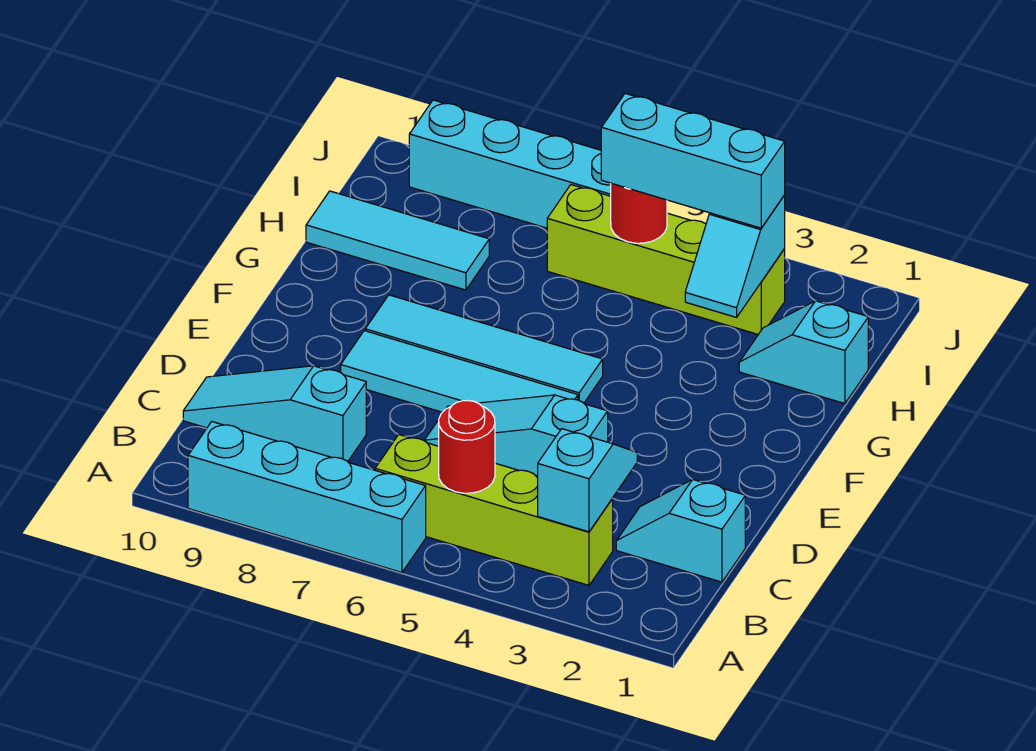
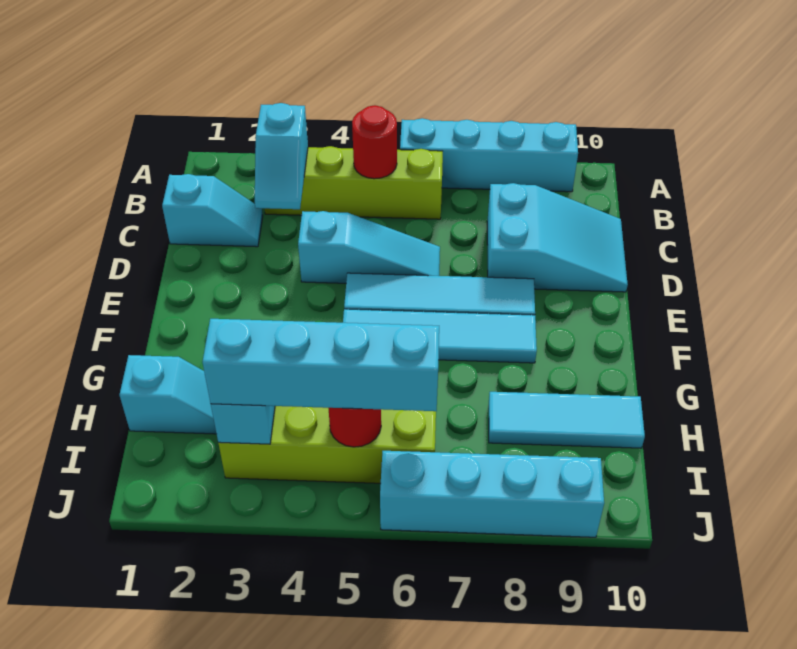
cyan slope C8:C10 level 1 top 8 -> cyan slope C8:D10 level 1 top 8
cyan brick I3:I5 level 3 -> cyan brick I3:I6 level 3

